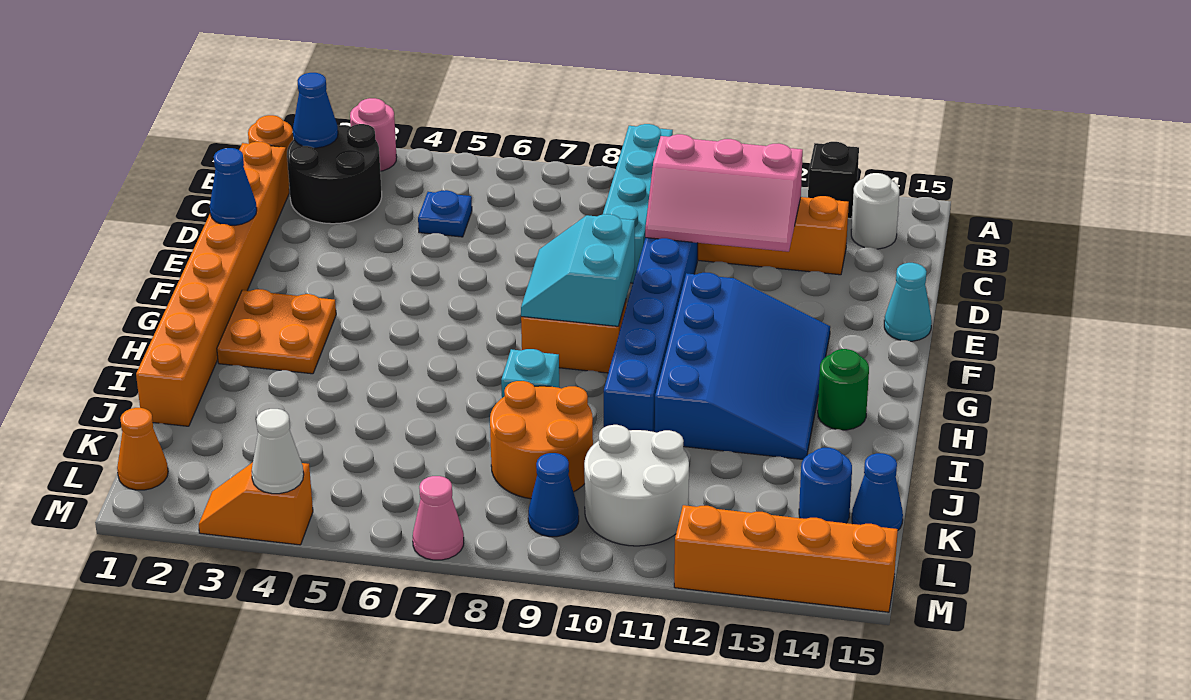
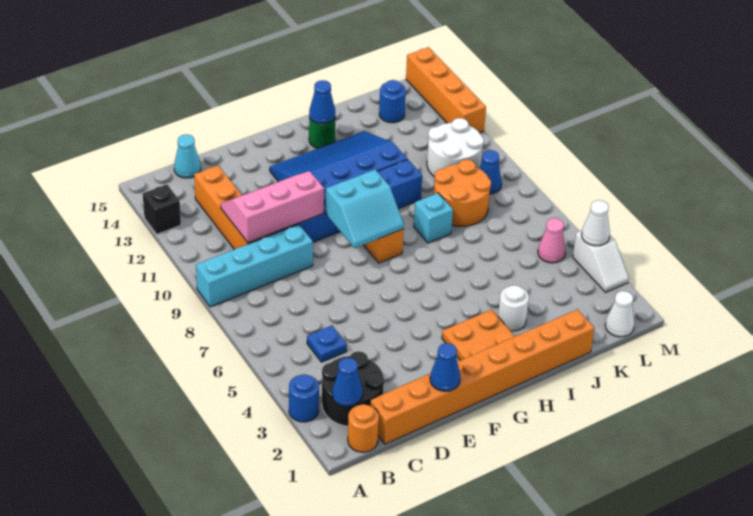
pink round brick A3 level 1 -> blue round brick A3 level 1
white round brick B14 level 1 -> white round brick I3 level 1
pink slope C10:D12 level 2 top C -> pink slope C10:E11 level 2 top 10
cyan cone E15 level 1 -> cyan cone C15 level 1
blue cone K15 level 1 -> blue cone H14 level 2
orange cone L1 level 1 -> white cone L1 level 1
orange slope M3:M4 level 1 top 4 -> white slope M3:M4 level 1 top 4
pink cone M7 level 1 -> pink cone L5 level 1

